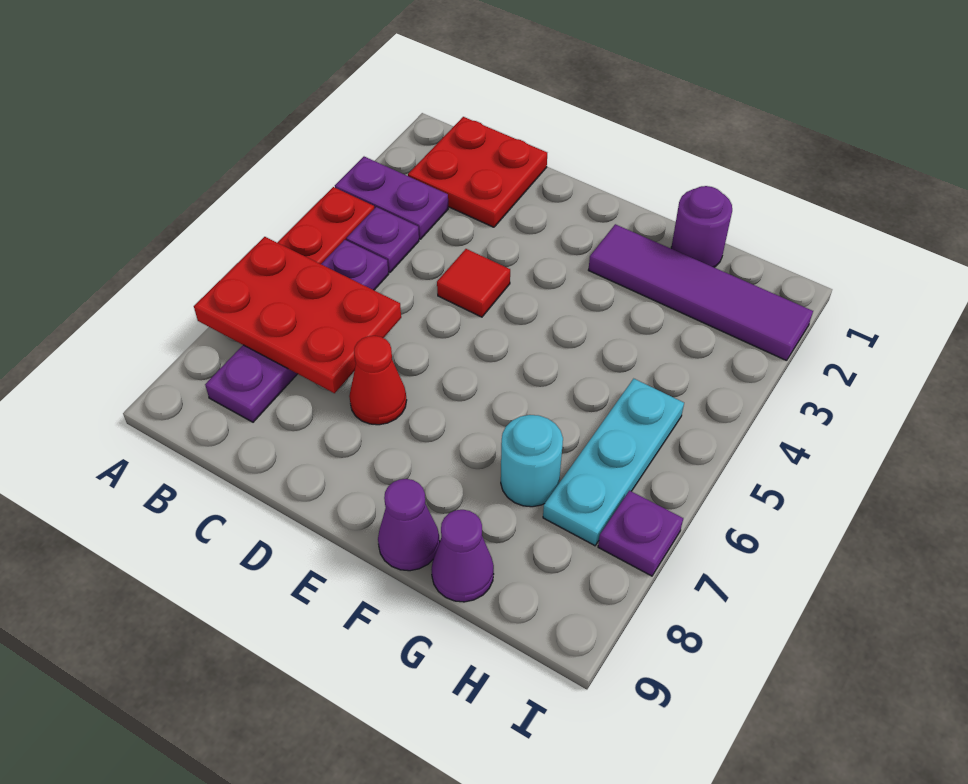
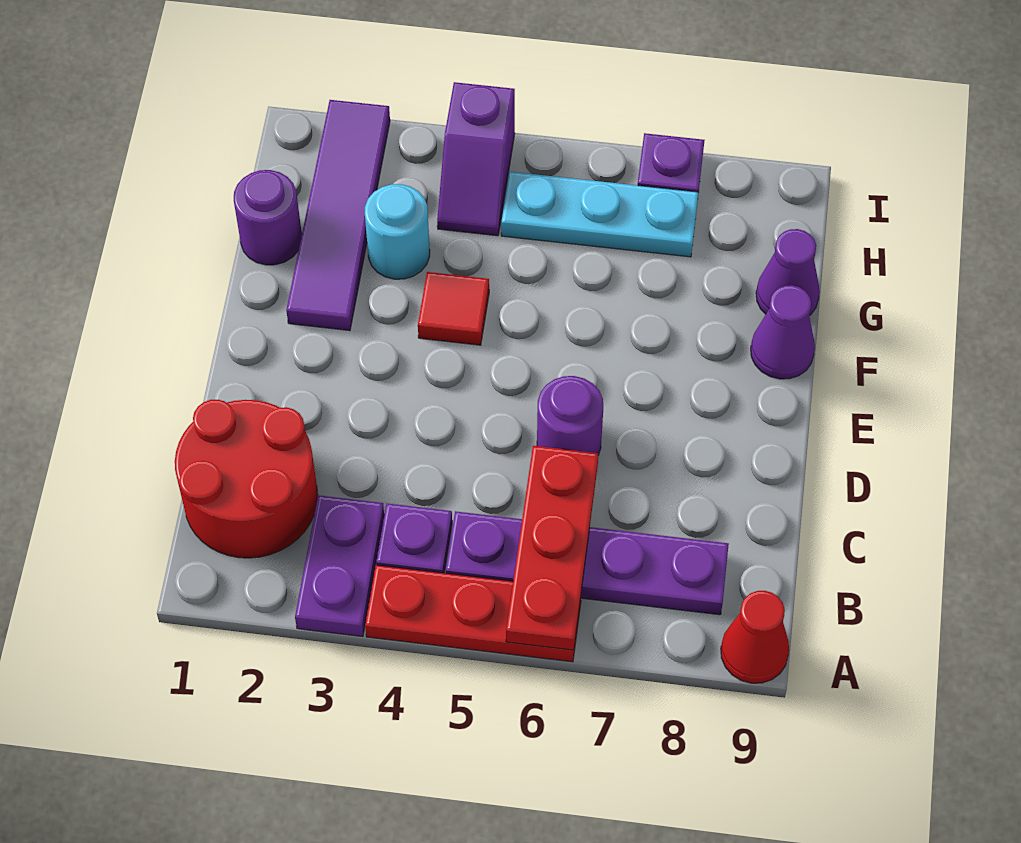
red plate A6:C7 level 2 -> red plate A6:C6 level 2
red plate B1:C2 level 1 -> red round brick B1:C2 level 1
red tile D4 level 1 -> red tile F4 level 1
none -> purple round brick D6 level 1
red cone D7 level 1 -> red cone A9 level 1
cyan round brick G7 level 1 -> cyan round brick G3 level 1
none -> purple slope H4:I4 level 1 top I

